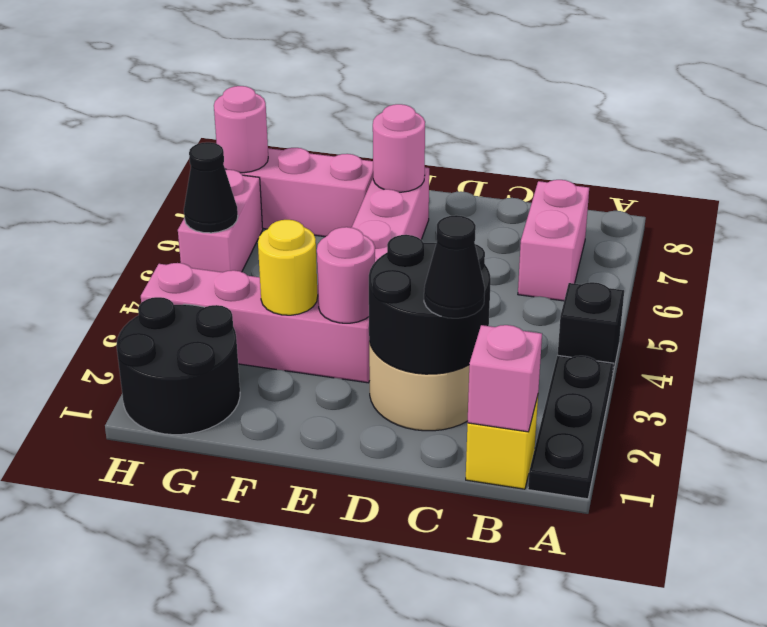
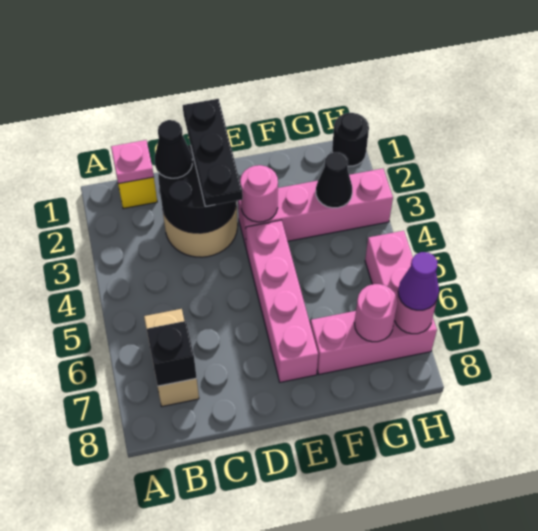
black plate A1:A3 level 1 -> black plate D1:D3 level 3
black brick A4 level 1 -> black brick B7 level 2
pink brick B1 level 2 -> pink plate B1 level 2
pink brick B6:B7 level 1 -> tan brick B6:B7 level 1
pink round brick E7 level 2 -> pink round brick G7 level 2
yellow round brick F3 level 2 -> none
black round brick G1:H2 level 1 -> black round brick H1 level 1
black cone H5 level 2 -> black cone G3 level 2
none -> purple cone H7 level 3

